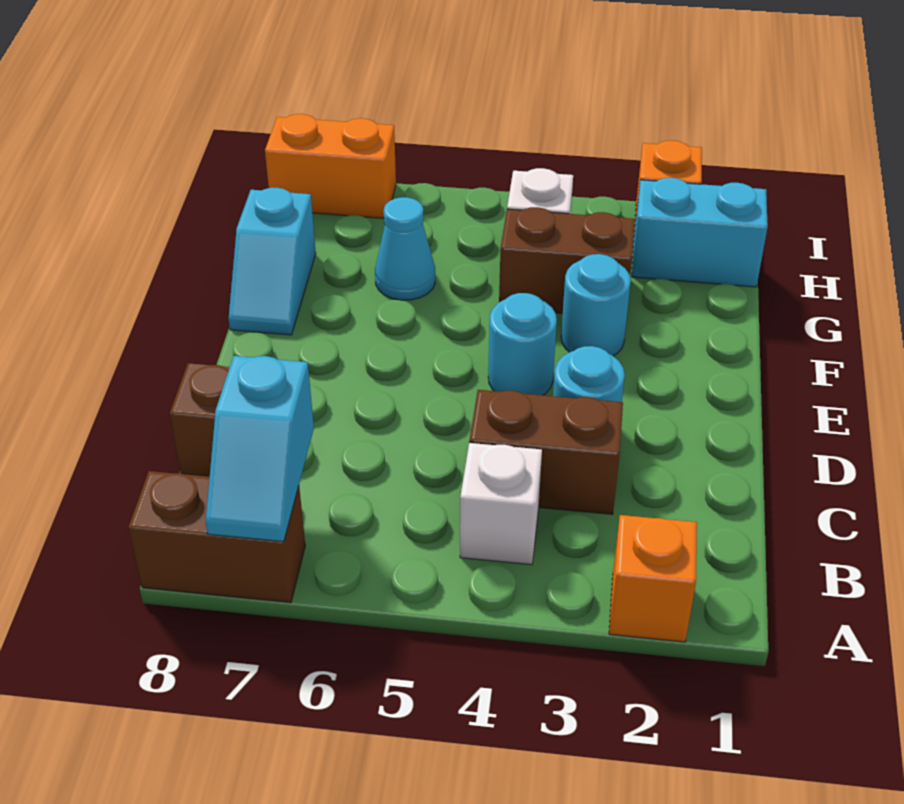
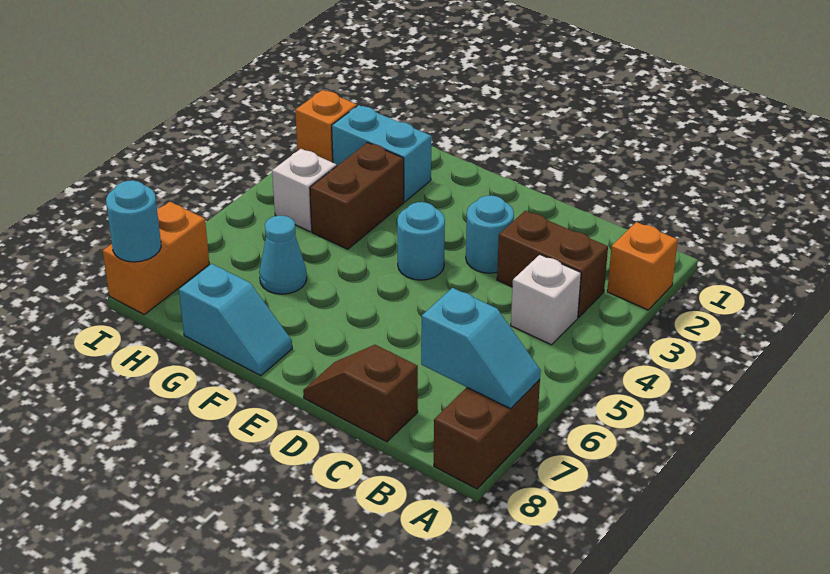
brown brick C3:C4 level 1 -> brown brick B3:C3 level 1
cyan round brick F3 level 1 -> cyan round brick I8 level 2
cyan brick H1:H2 level 1 -> cyan brick G2:H2 level 1

